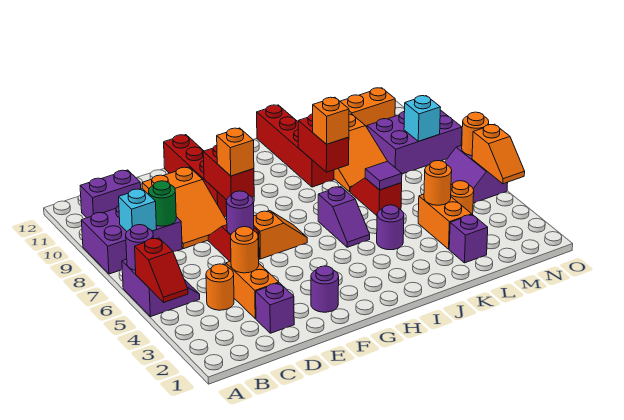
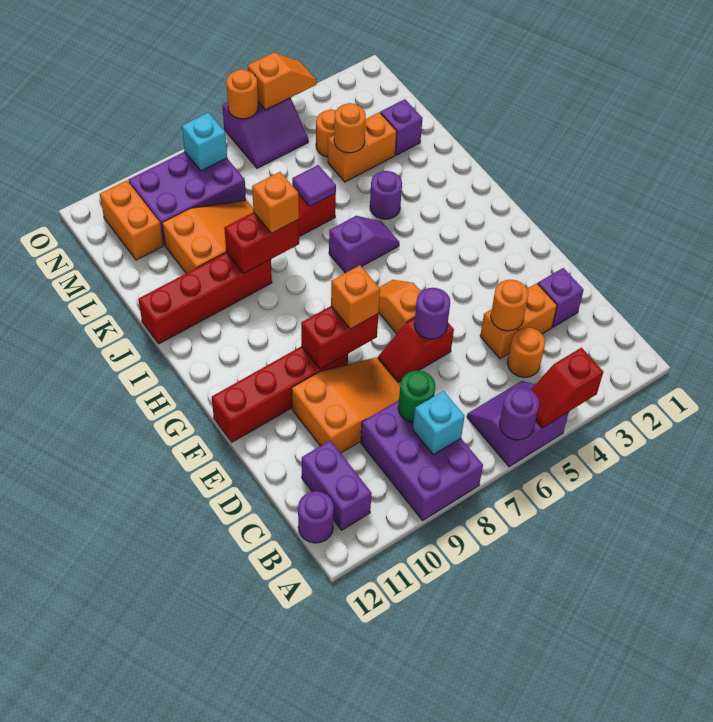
red slope A4:A5 level 2 top 5 -> red slope A4:A5 level 2 top 4
purple round brick F2 level 1 -> purple round brick B12 level 1
purple brick M8:O9 level 1 -> purple brick M8:N10 level 1

